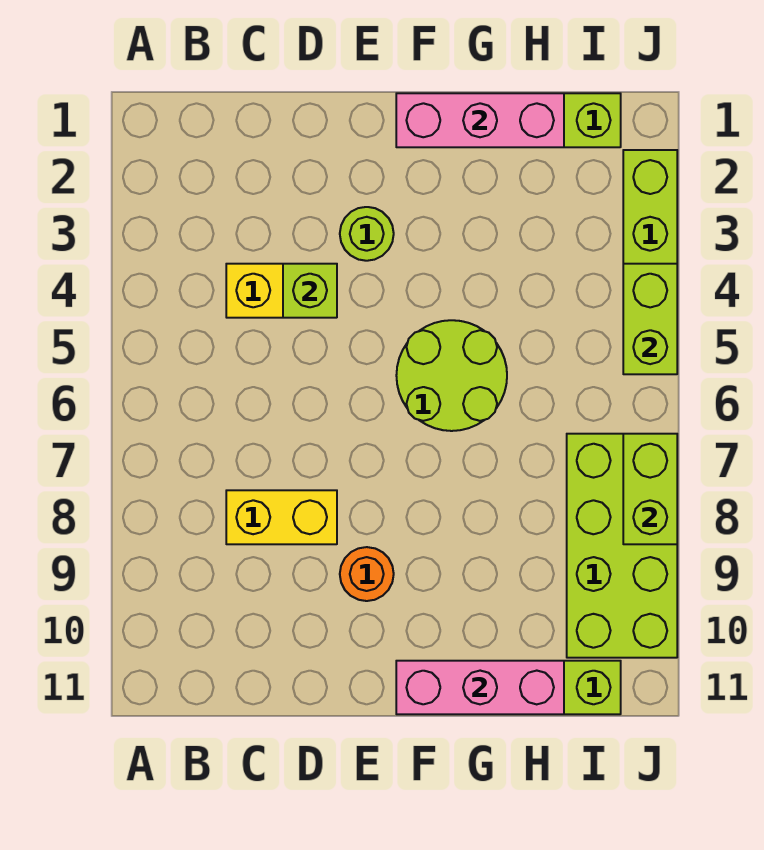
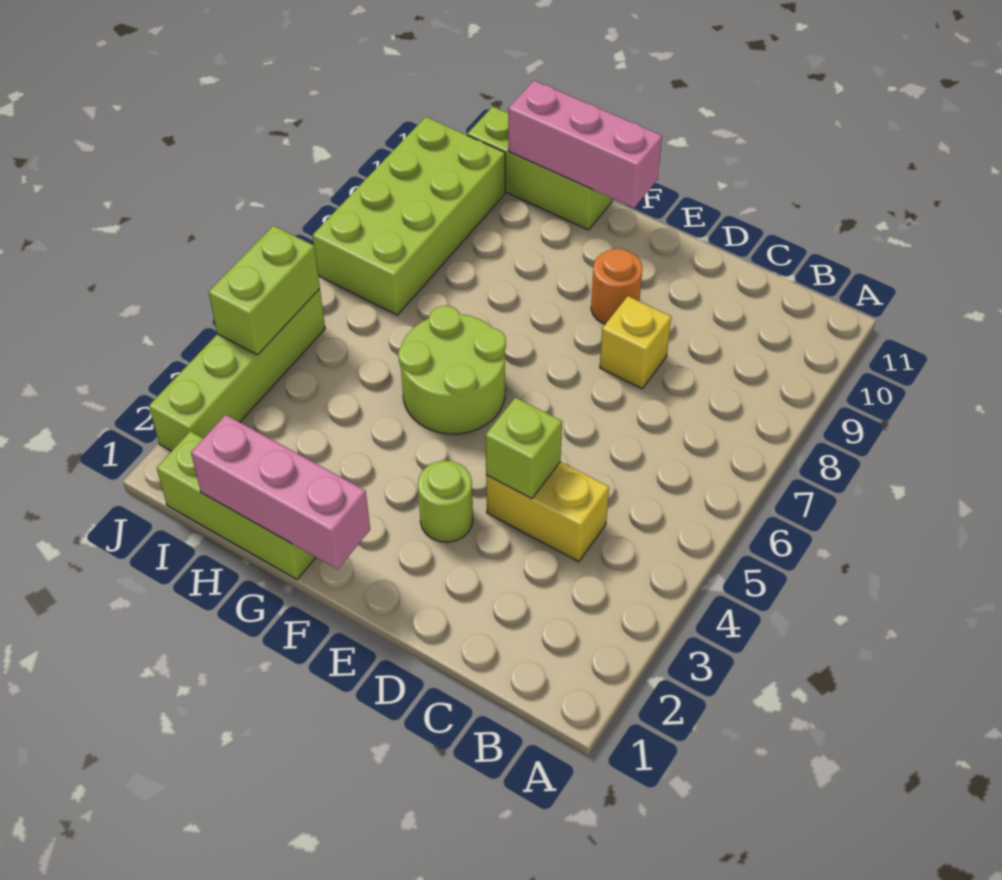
yellow brick C8:D8 level 1 -> yellow brick D8 level 1
lime brick J7:J8 level 2 -> none

